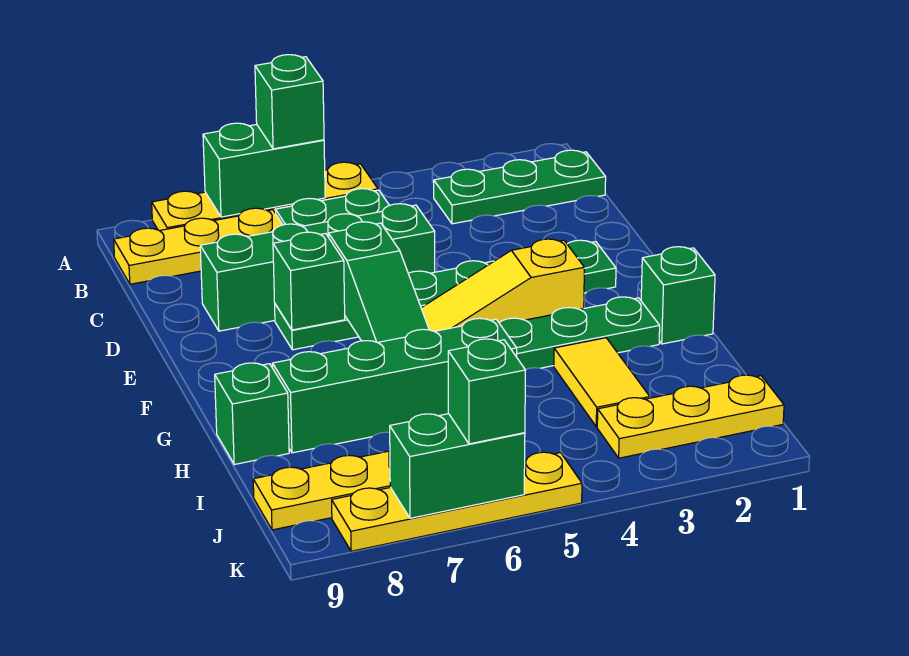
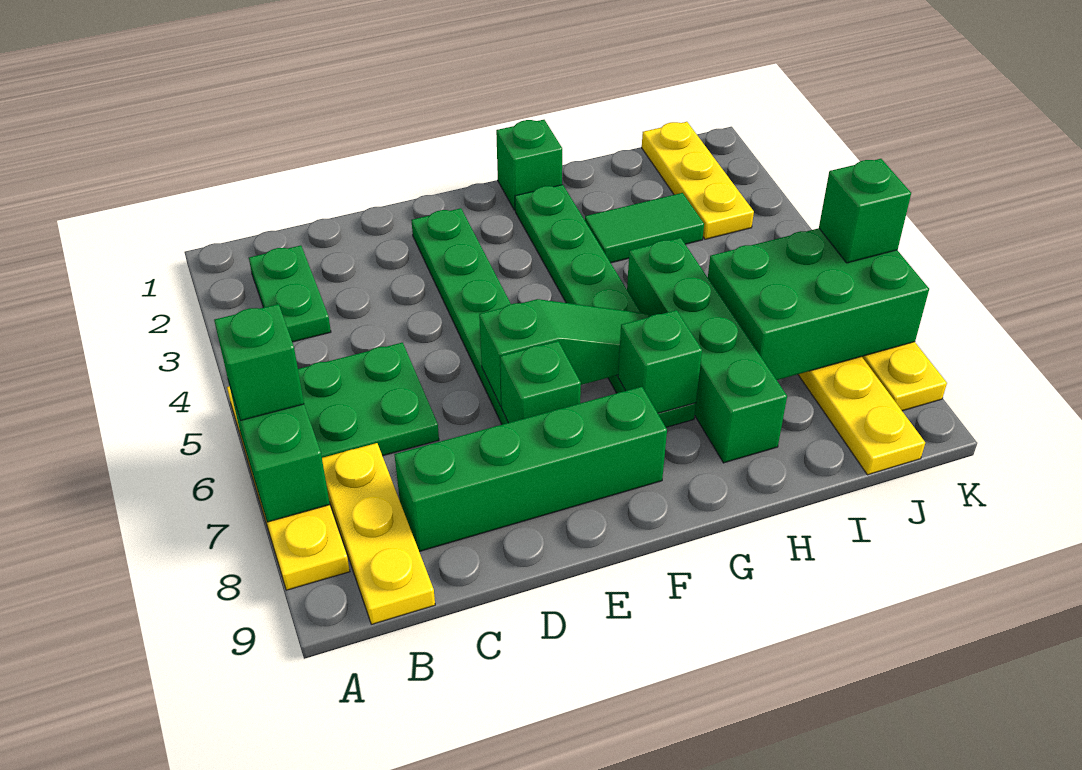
green plate B1:B3 level 1 -> green plate B2:B3 level 1
green brick D5:D8 level 1 -> green brick C8:F8 level 1
yellow slope F3:F5 level 1 top 3 -> none
yellow tile H3:I3 level 1 -> green tile H3:I3 level 1
green brick H9 level 1 -> green brick G7 level 2
green brick K6:K7 level 2 -> green brick I6:K7 level 2

